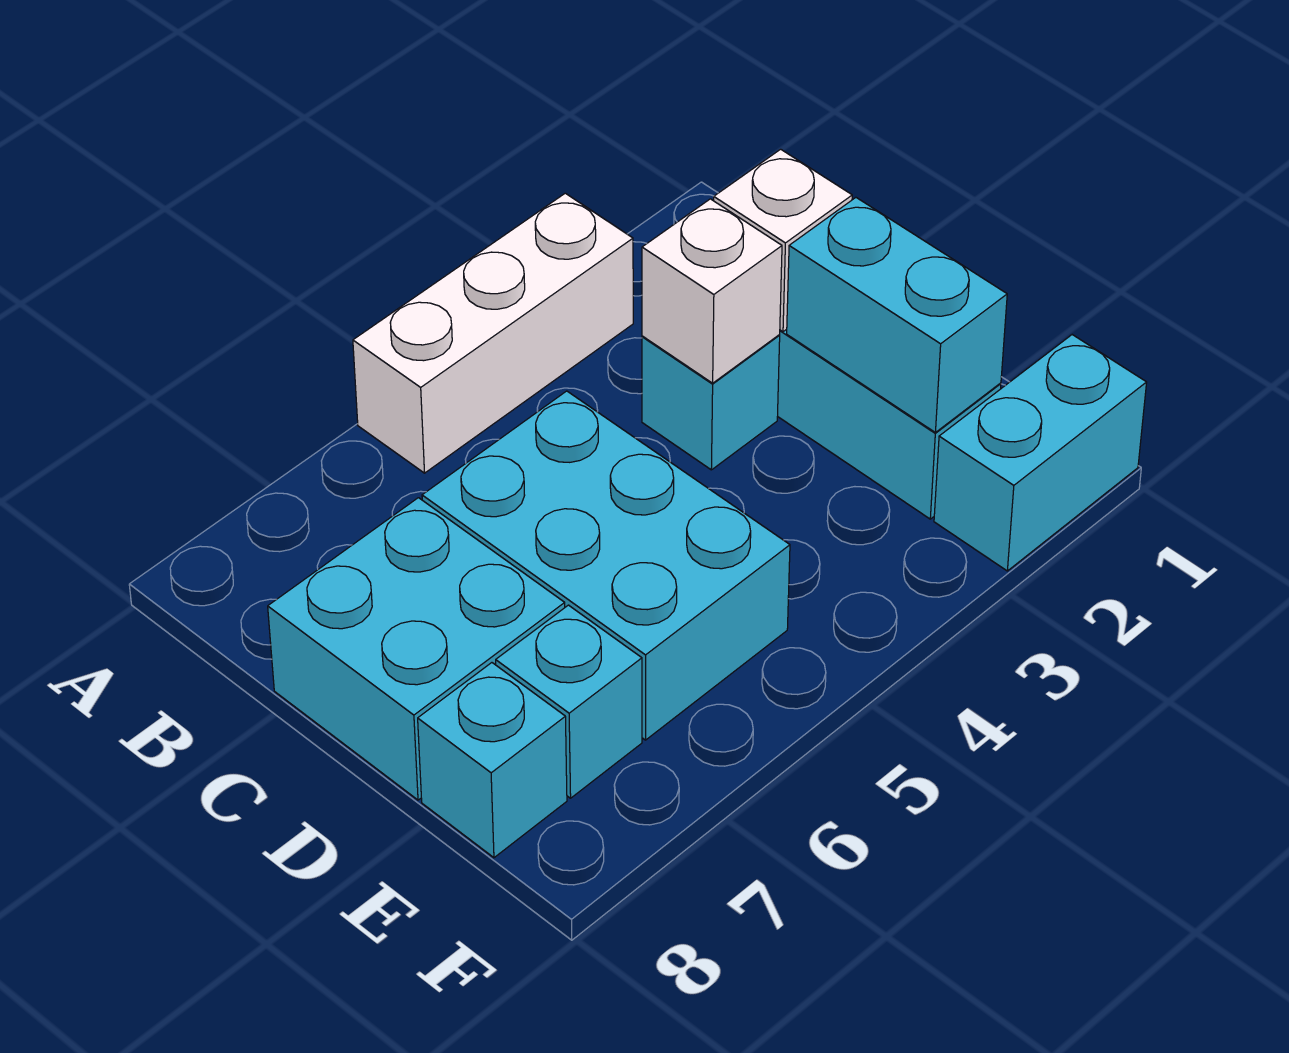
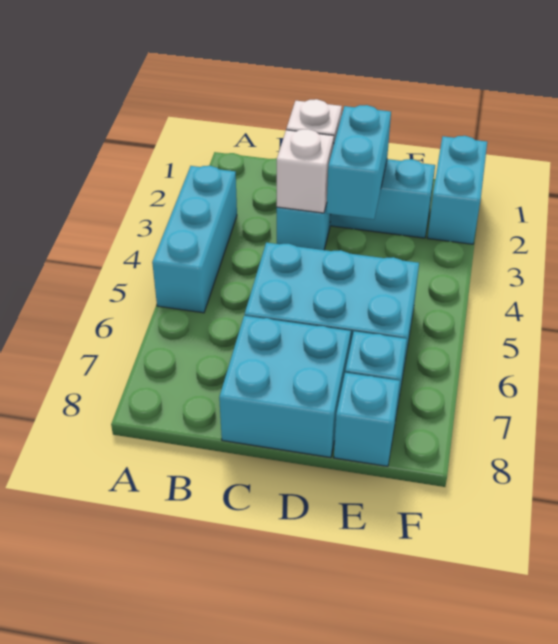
white brick A3:A5 level 1 -> cyan brick A3:A5 level 1
cyan brick D2:E2 level 2 -> cyan brick D2:D3 level 2

